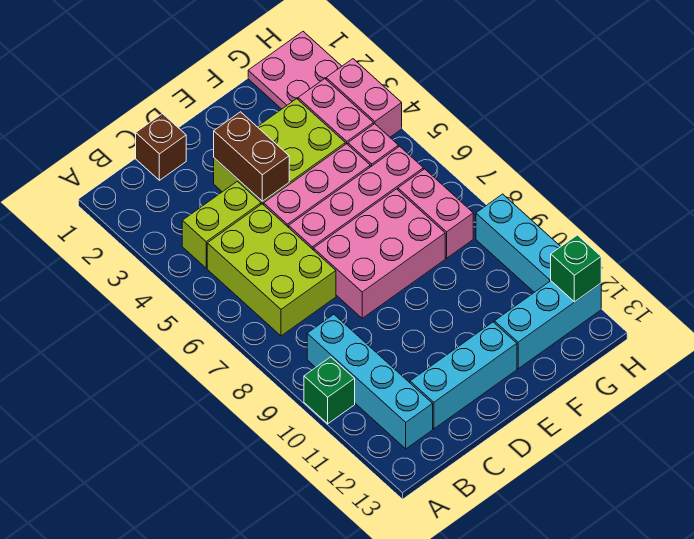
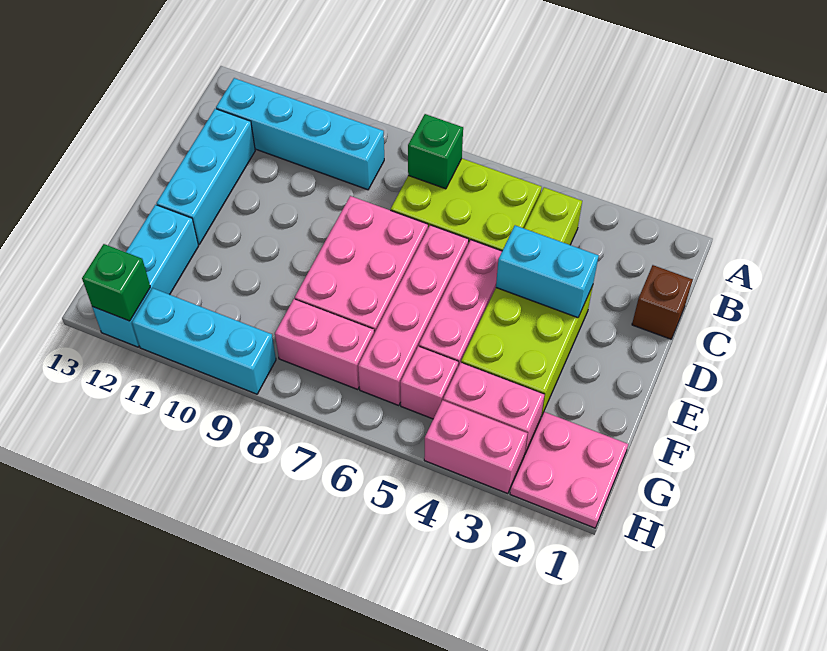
green brick A10 level 1 -> green brick B7 level 2
brown brick D3:D4 level 2 -> cyan brick D3:D4 level 2

